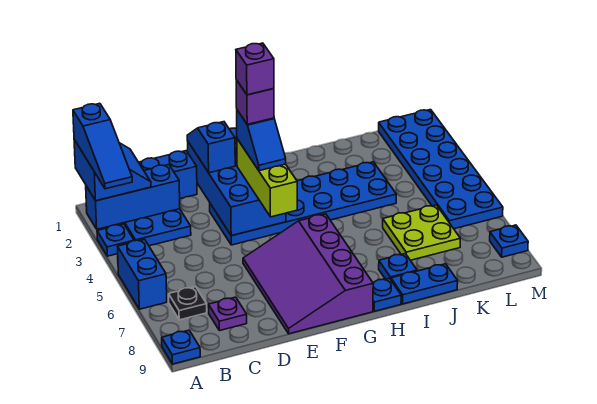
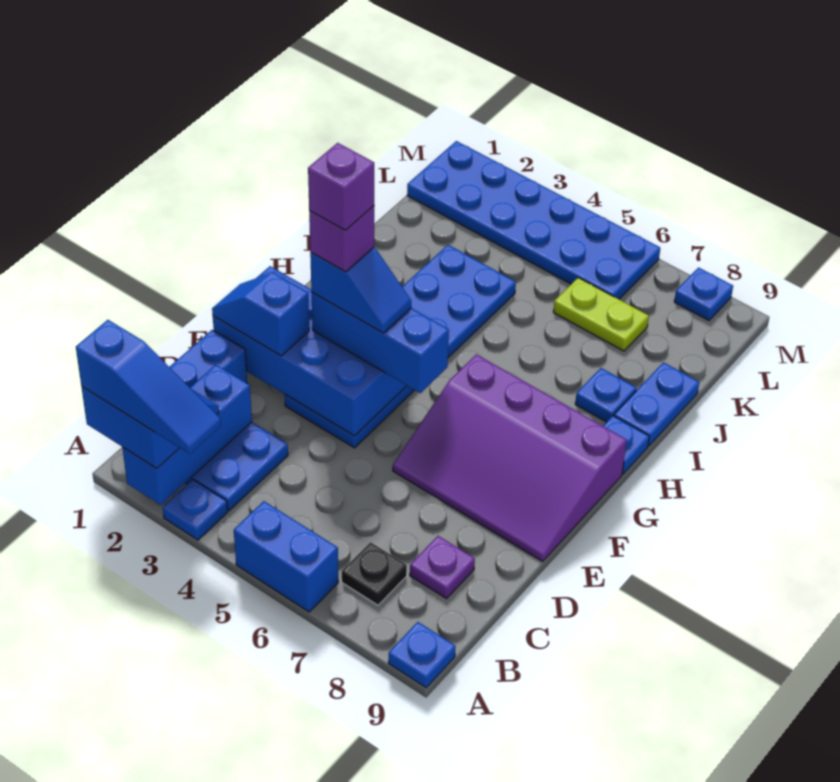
lime brick F3:F5 level 3 -> blue brick F3:F5 level 3
lime plate J6:K7 level 1 -> lime plate K6:K7 level 1

